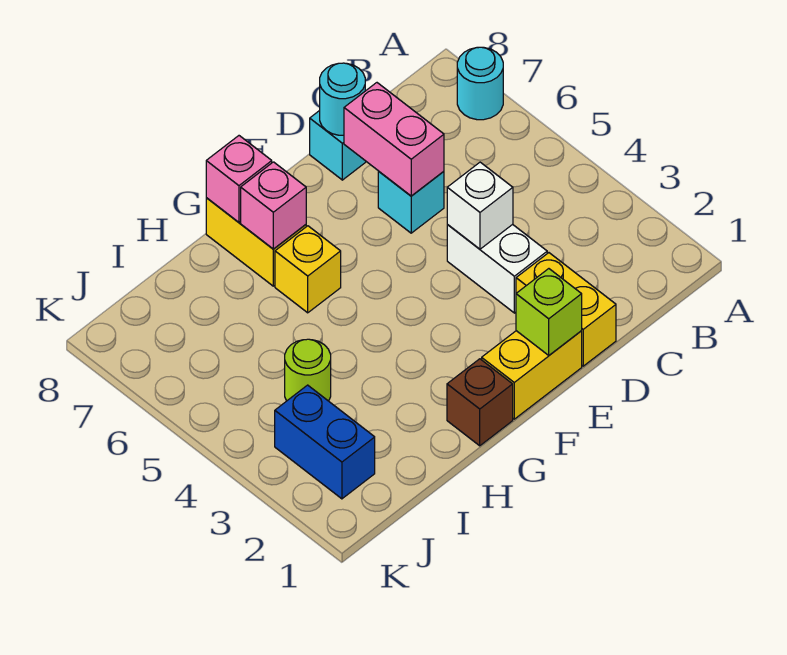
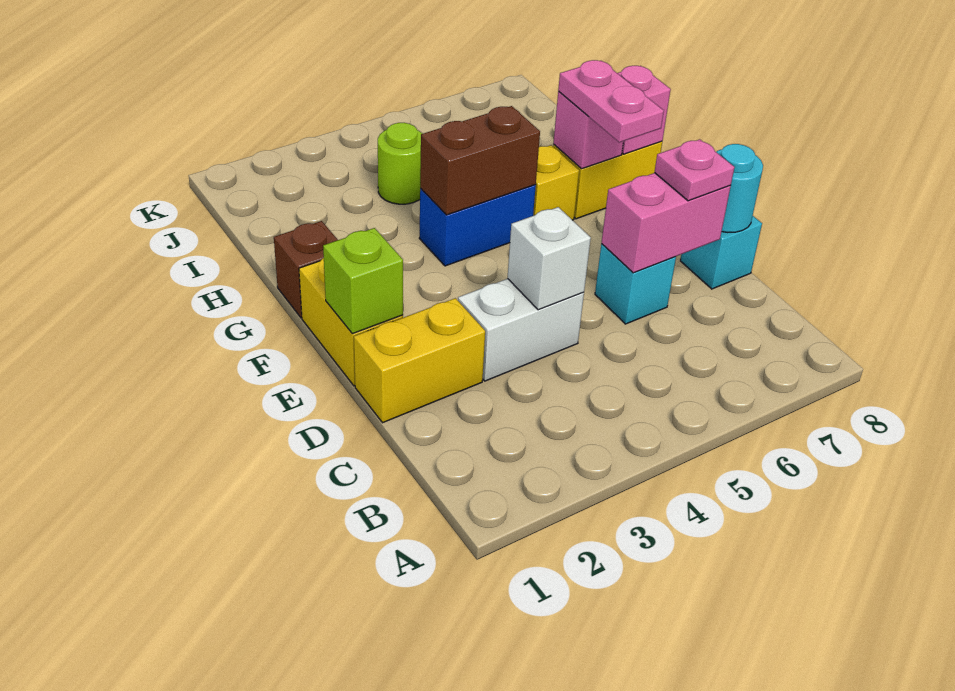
cyan round brick A7 level 1 -> none
none -> pink plate D7 level 3
none -> pink plate F7:G7 level 3
none -> brown brick G4:G5 level 2
blue brick J2:J3 level 1 -> blue brick G4:G5 level 1

